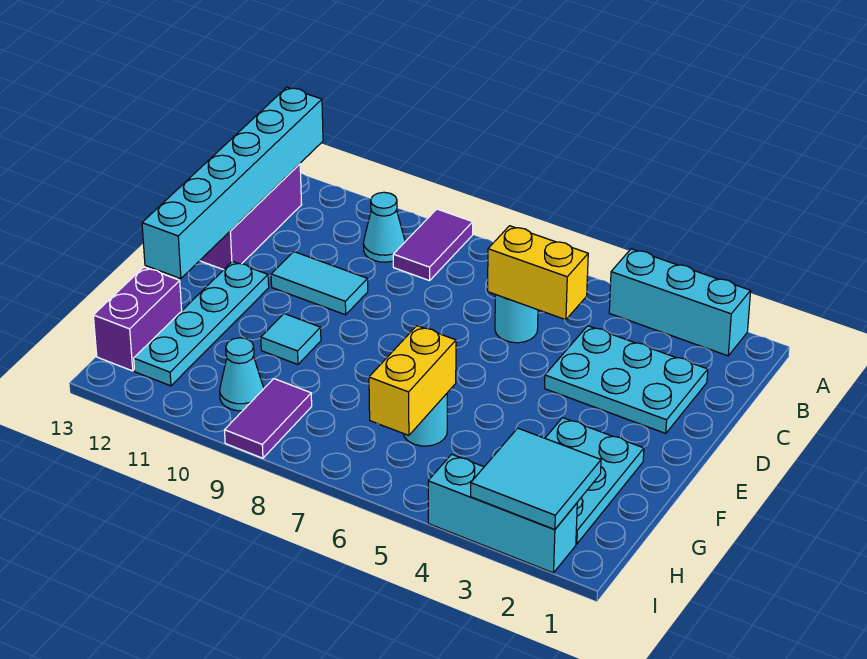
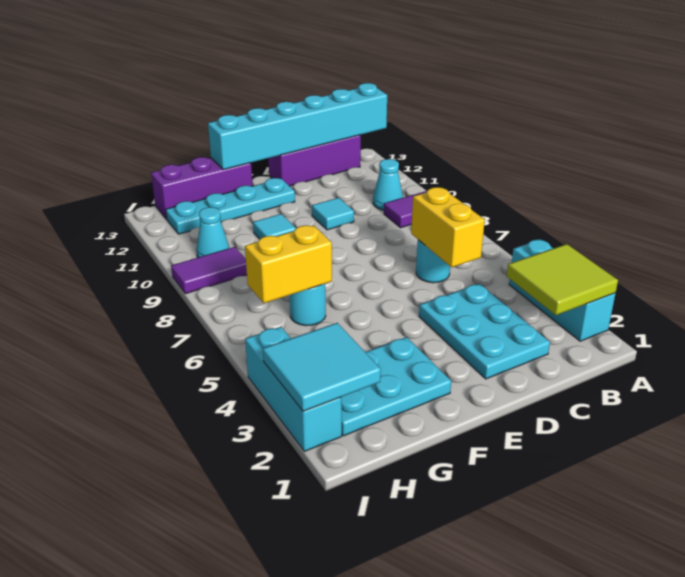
none -> lime tile A2:B3 level 2
cyan tile D10:D11 level 1 -> cyan tile D10 level 1
purple brick G13:H13 level 1 -> purple brick F13:H13 level 1

